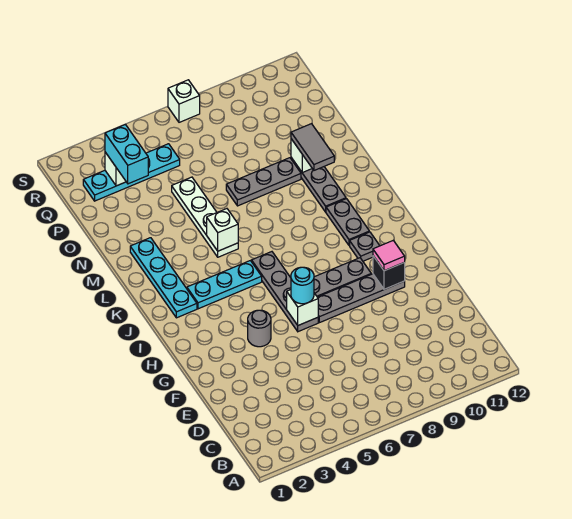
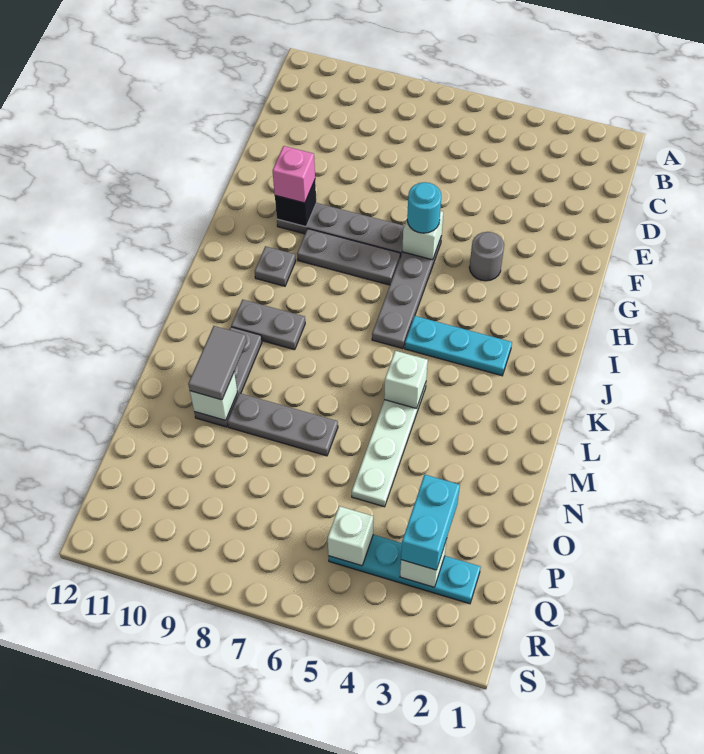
pink tile G10 level 3 -> pink brick G10 level 3
cyan plate J2:M2 level 1 -> none
grey plate J10:K10 level 1 -> grey plate K9:K10 level 1
white brick S7 level 1 -> white brick Q5 level 2

